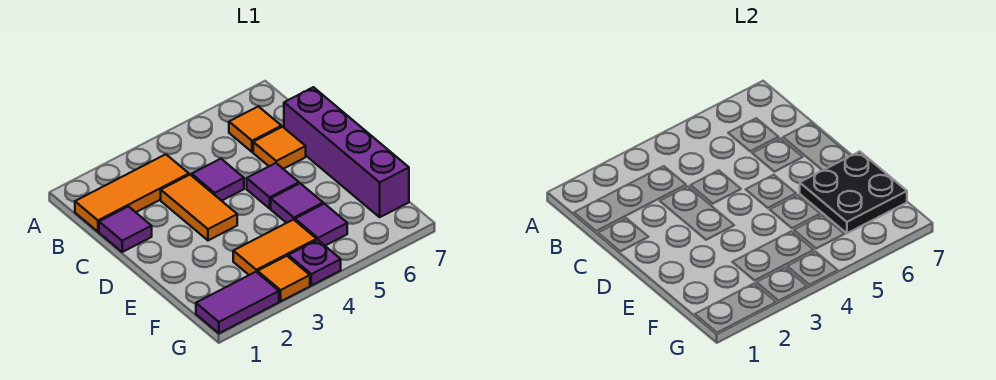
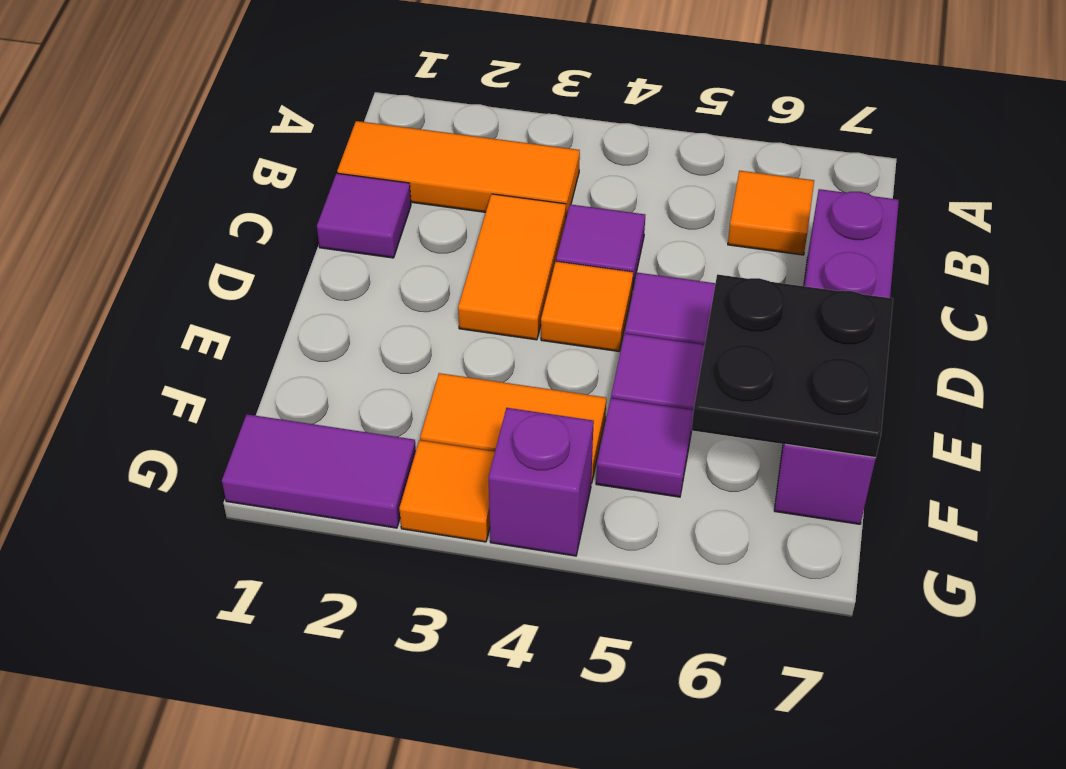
orange tile C6 level 1 -> orange tile D4 level 1
purple plate G4 level 1 -> purple brick G4 level 1

